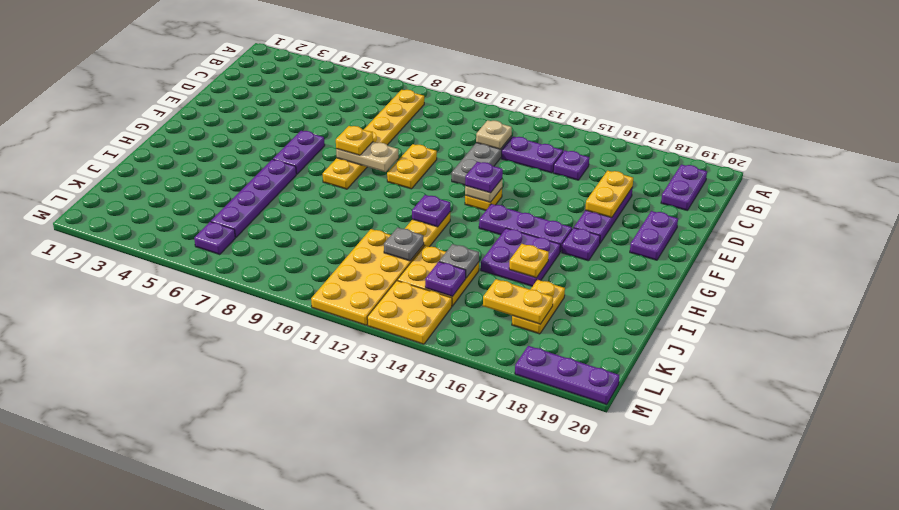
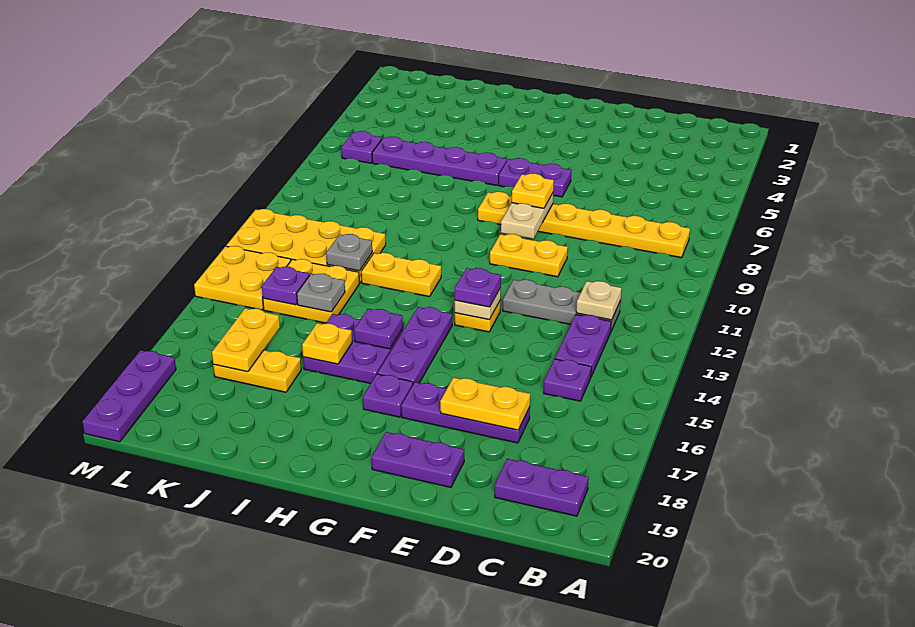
purple plate H12 level 2 -> purple plate H15 level 2

